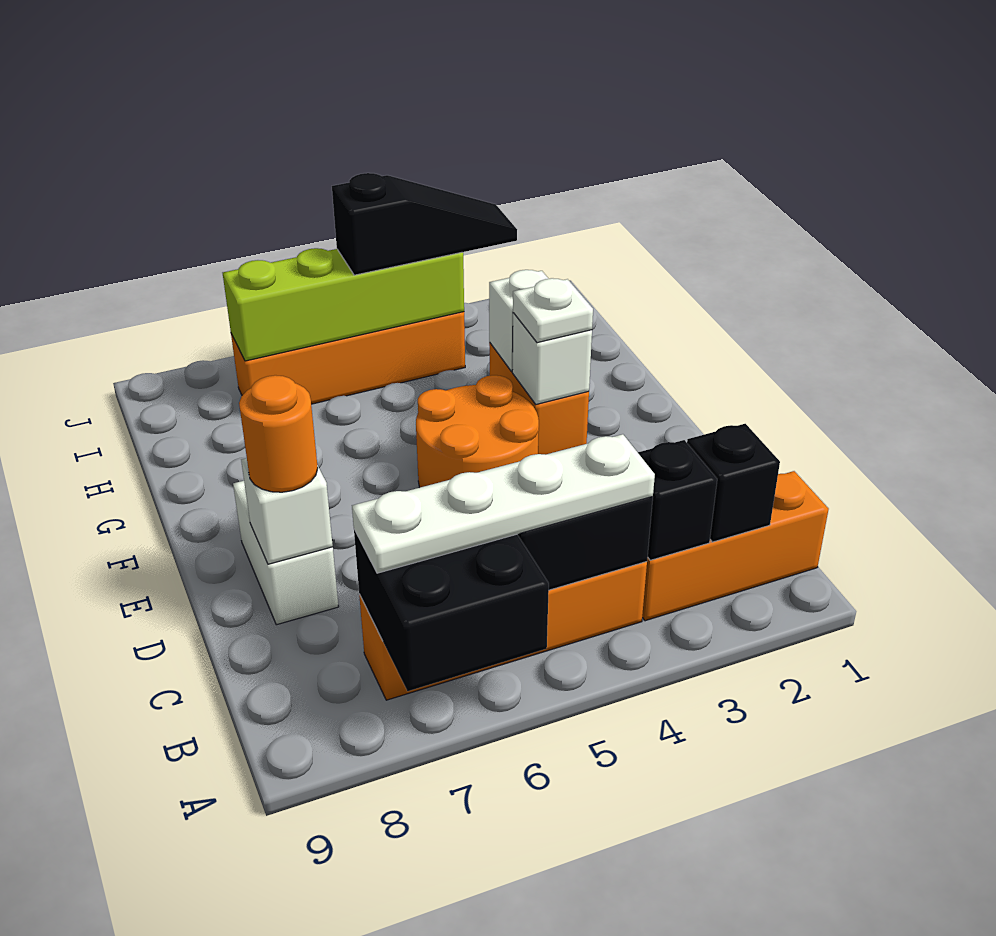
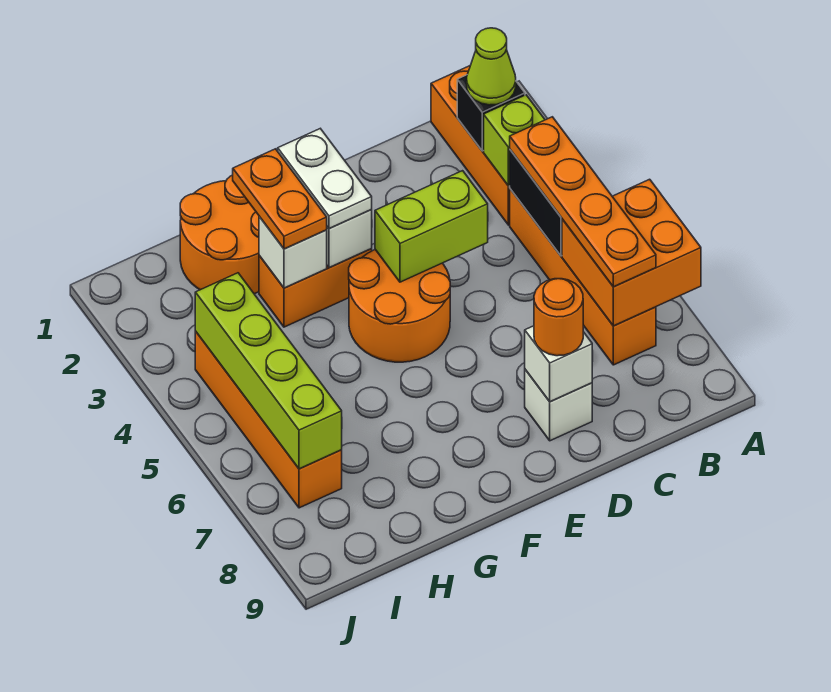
black brick A6:B7 level 2 -> orange brick A6:B7 level 2
none -> lime cone B2 level 3
black brick B3 level 2 -> lime brick B3 level 2
white plate B4:B7 level 3 -> orange plate B4:B7 level 3
none -> lime brick D4:E4 level 2
white brick D8:E8 level 1 -> white brick D8 level 1
white plate F3 level 3 -> white plate F2:F3 level 3
none -> orange round brick G1:H2 level 1
none -> orange plate G2:G3 level 3
black slope I3:I5 level 3 top 5 -> none

